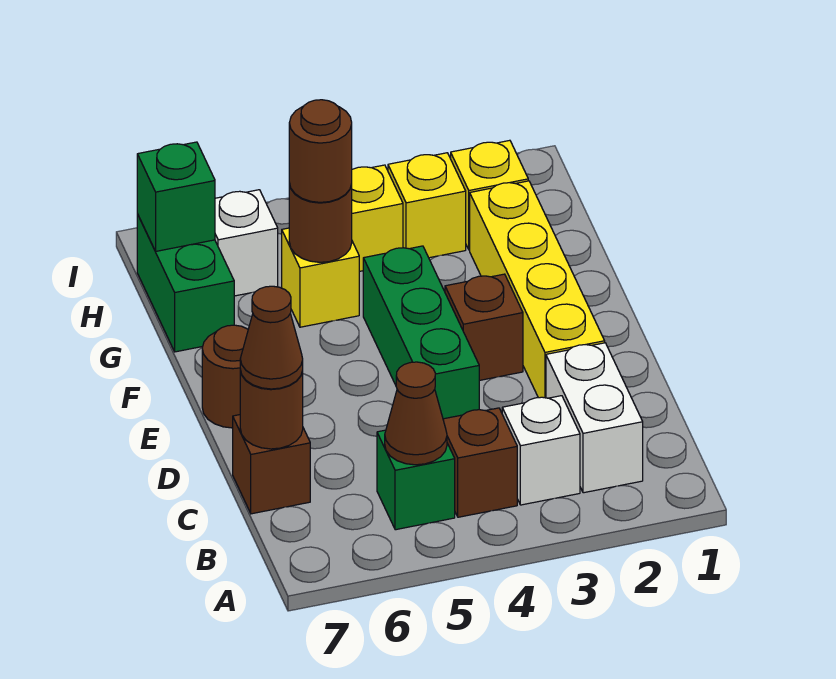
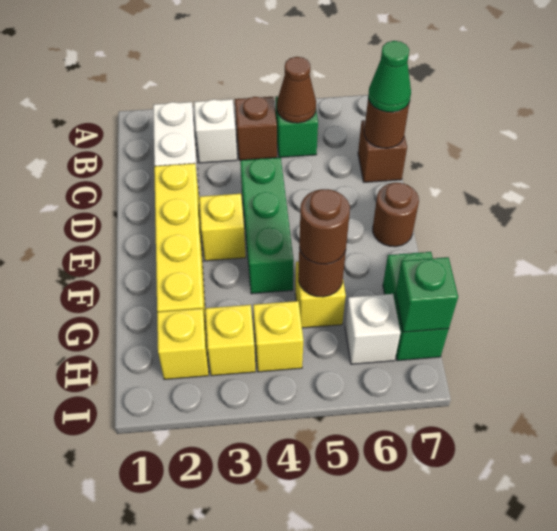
brown cone C7 level 3 -> green cone C7 level 3
brown brick E3 level 1 -> yellow brick E3 level 1

